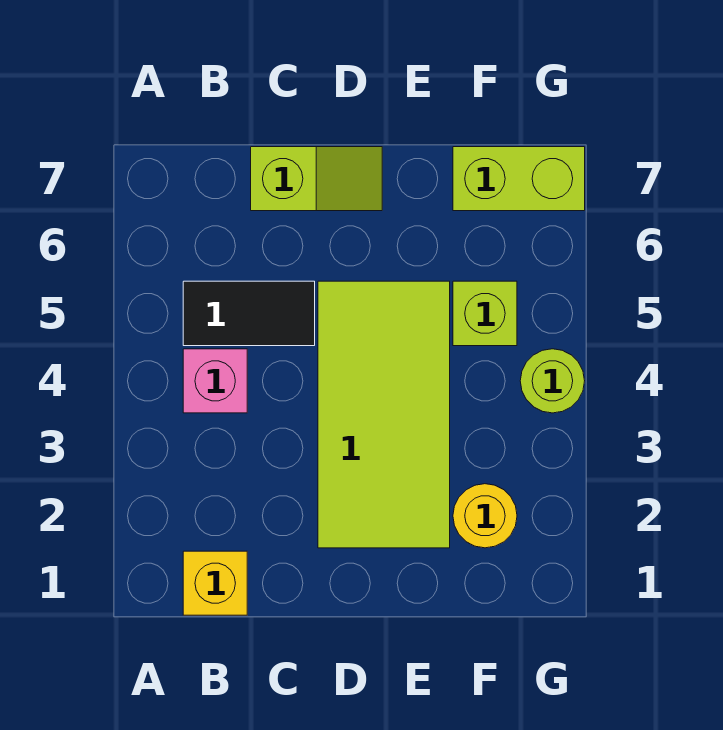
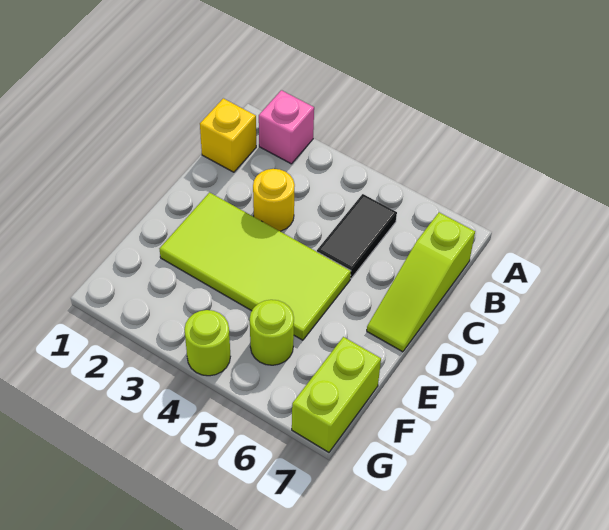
pink brick B4 level 1 -> pink brick A2 level 1
lime slope C7:D7 level 1 top C -> lime slope B7:D7 level 1 top B
yellow round brick F2 level 1 -> yellow round brick C3 level 1
lime brick F5 level 1 -> lime round brick F5 level 1

